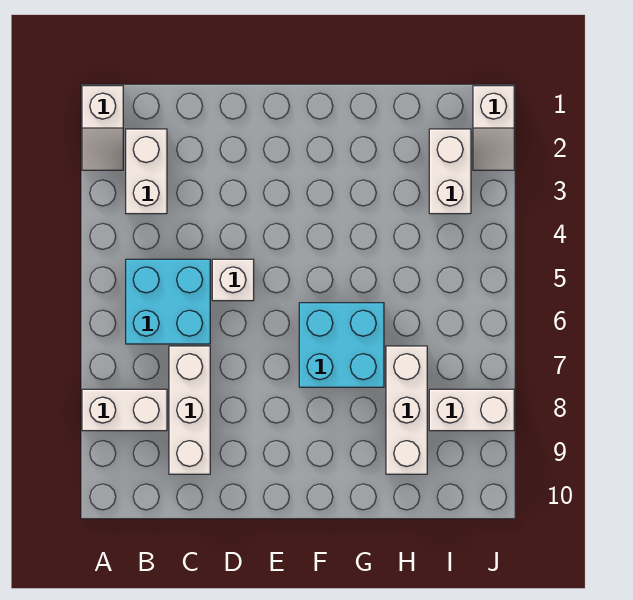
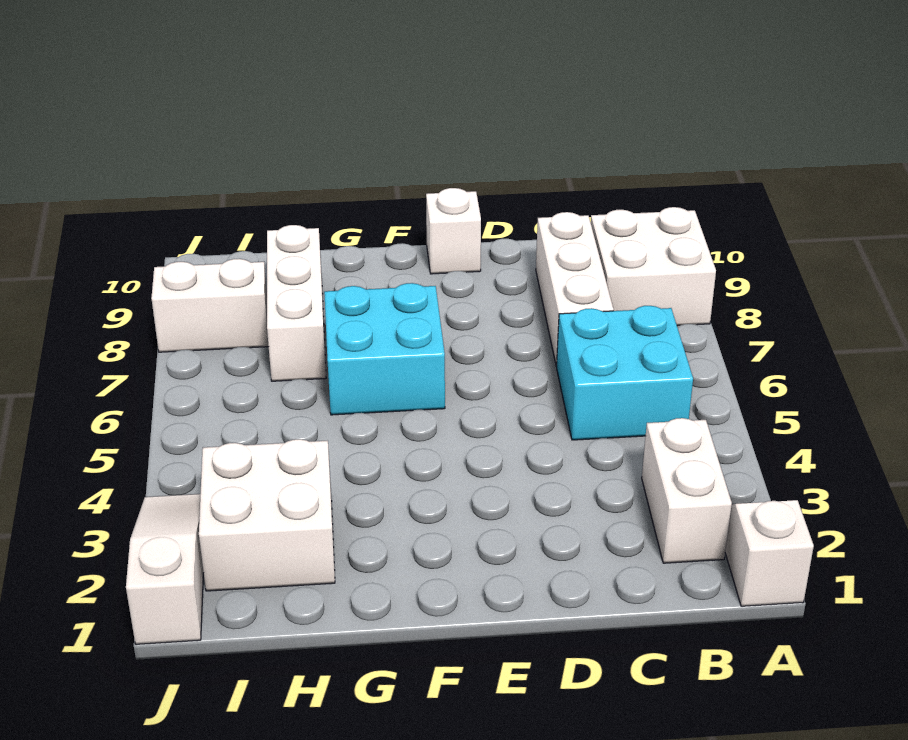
white brick A8:B8 level 1 -> white brick A8:B9 level 1
white brick D5 level 1 -> white brick E10 level 1
white brick I2:I3 level 1 -> white brick H2:I3 level 1
white slope J1:J2 level 1 top 1 -> white slope J1:J3 level 1 top 1

